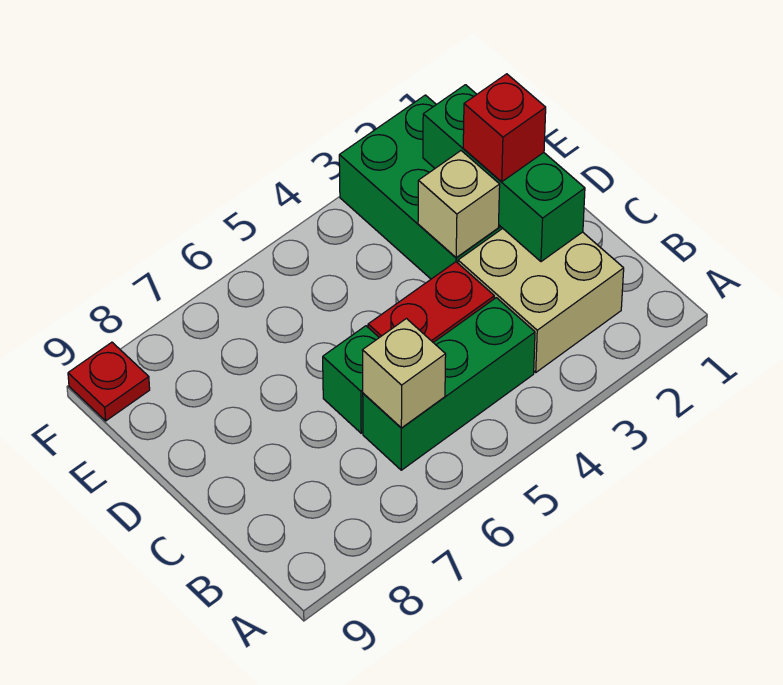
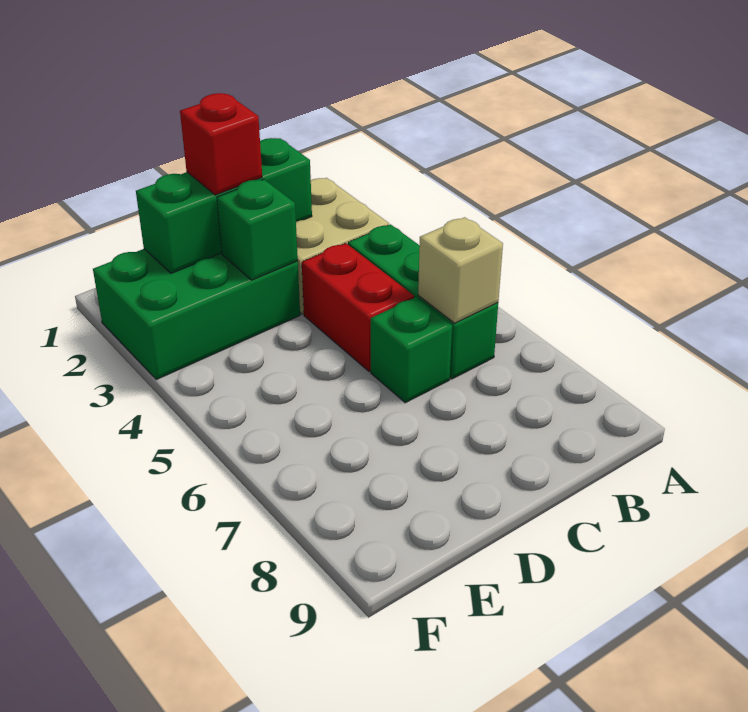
tan brick D3 level 2 -> green brick D3 level 2
red plate F9 level 1 -> none

